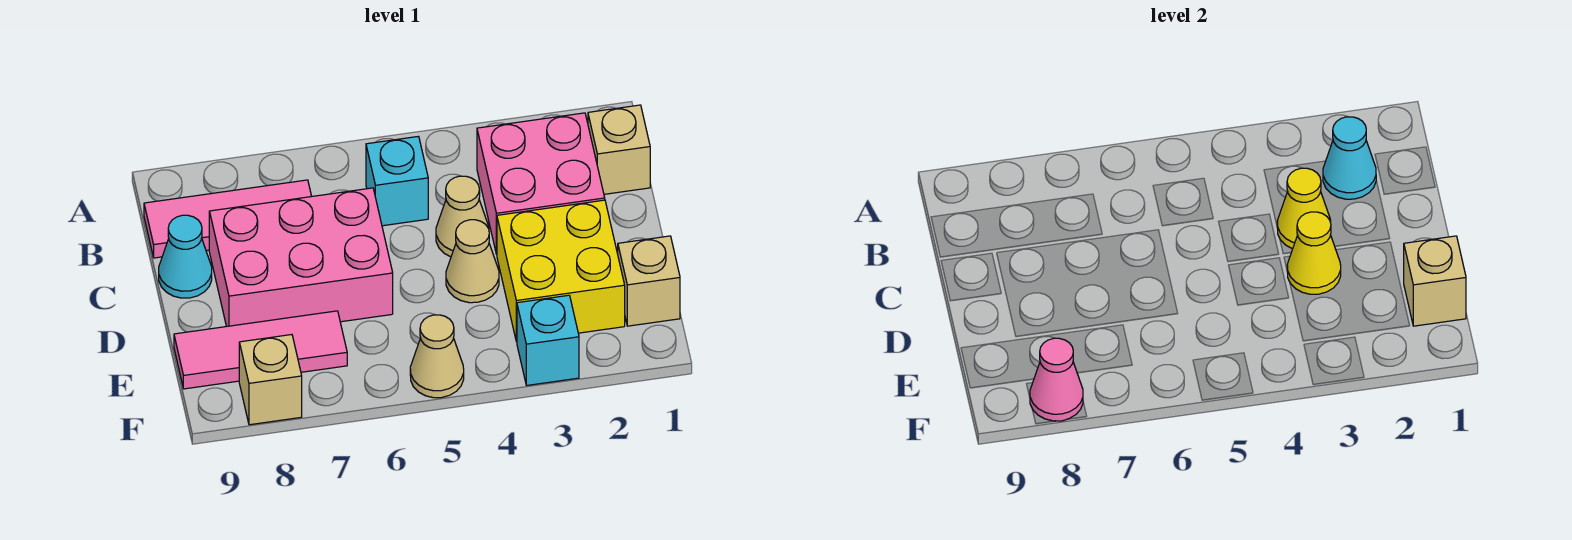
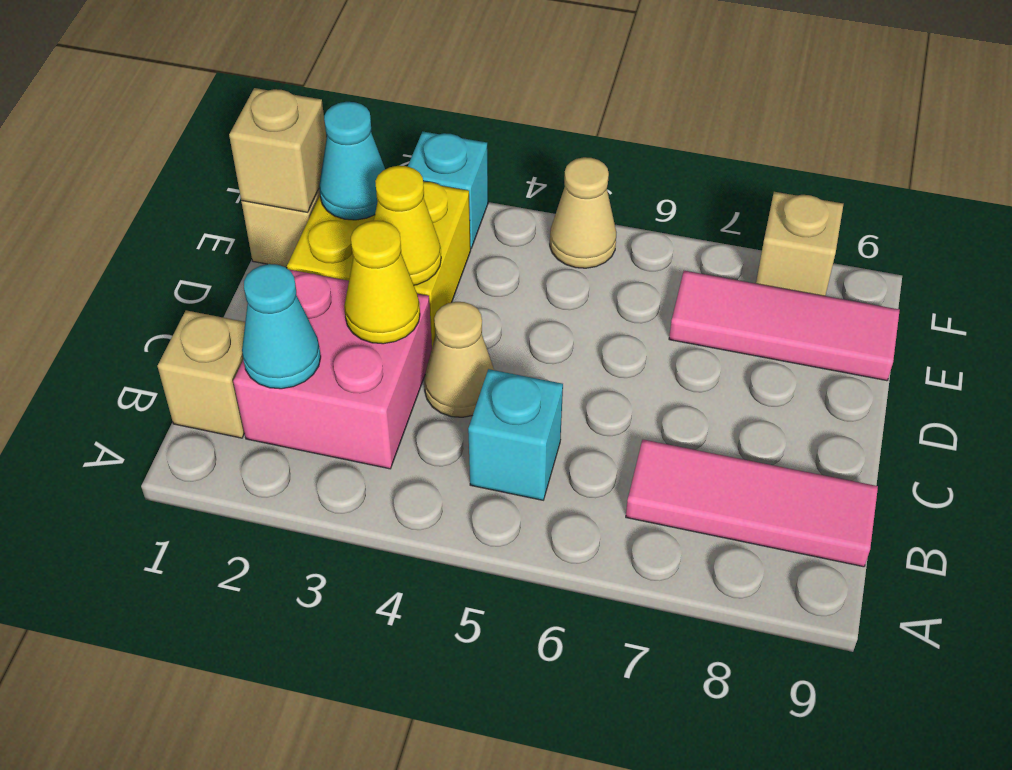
pink brick C6:D8 level 1 -> none
cyan cone C9 level 1 -> cyan cone E2 level 2
tan cone D4 level 1 -> none
pink cone F8 level 2 -> none

